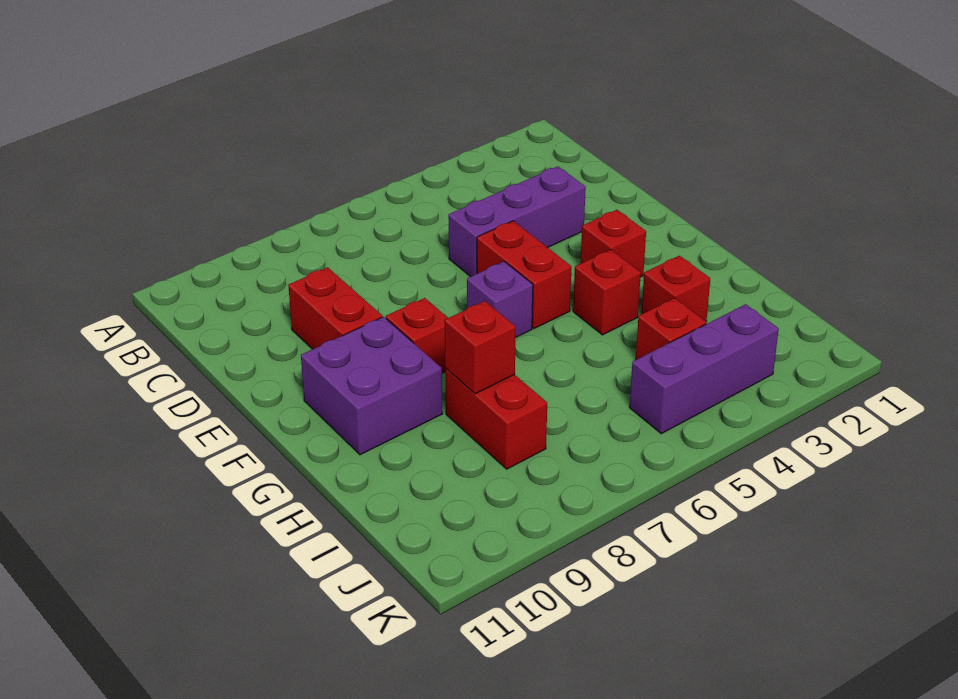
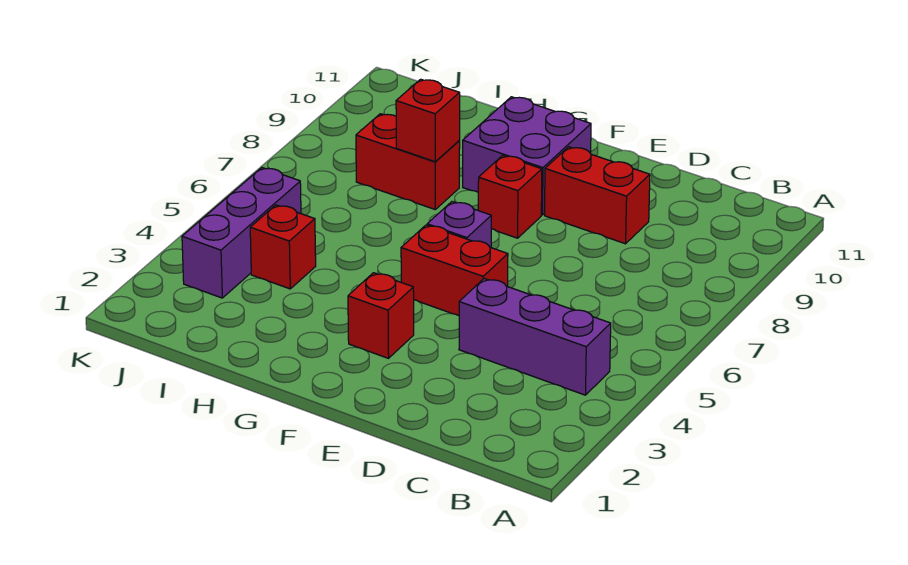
purple brick D3:D5 level 1 -> purple brick B4:D4 level 1
red brick G4 level 1 -> none
red brick H3 level 1 -> none

